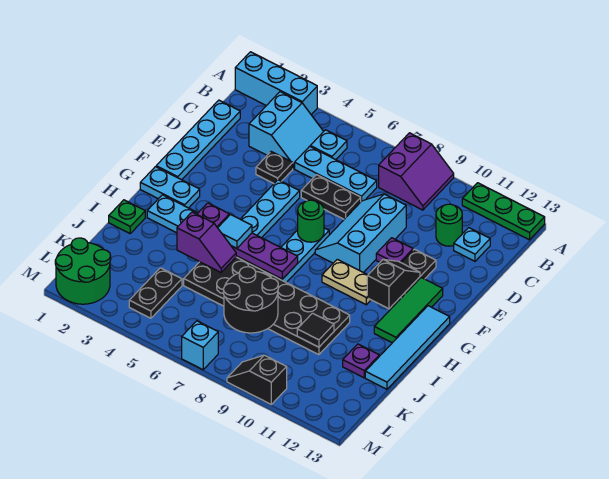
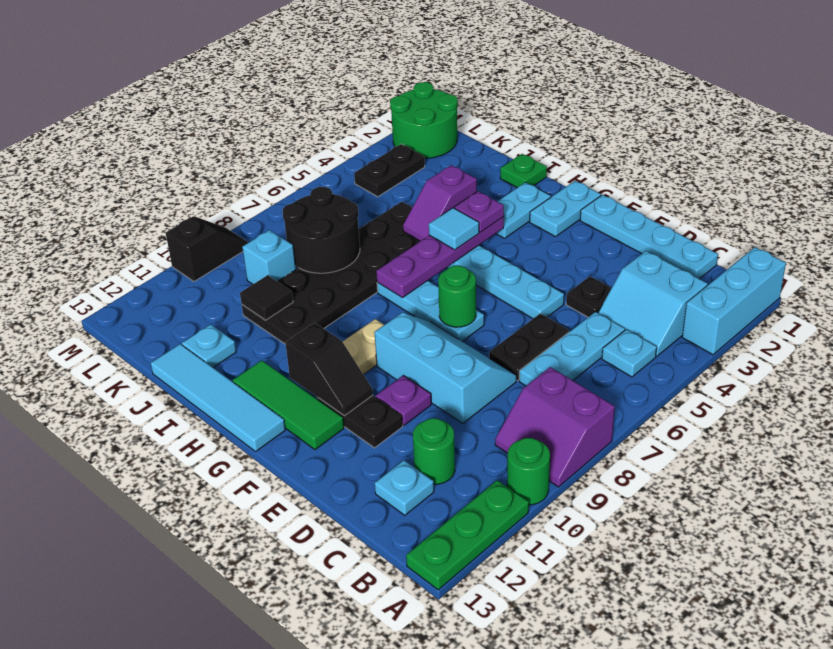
none -> green round brick A10 level 1
purple plate J12 level 1 -> cyan plate J12 level 1
black plate K4:L4 level 1 -> black plate L3:L4 level 1
cyan brick M7 level 1 -> cyan brick K9 level 1

